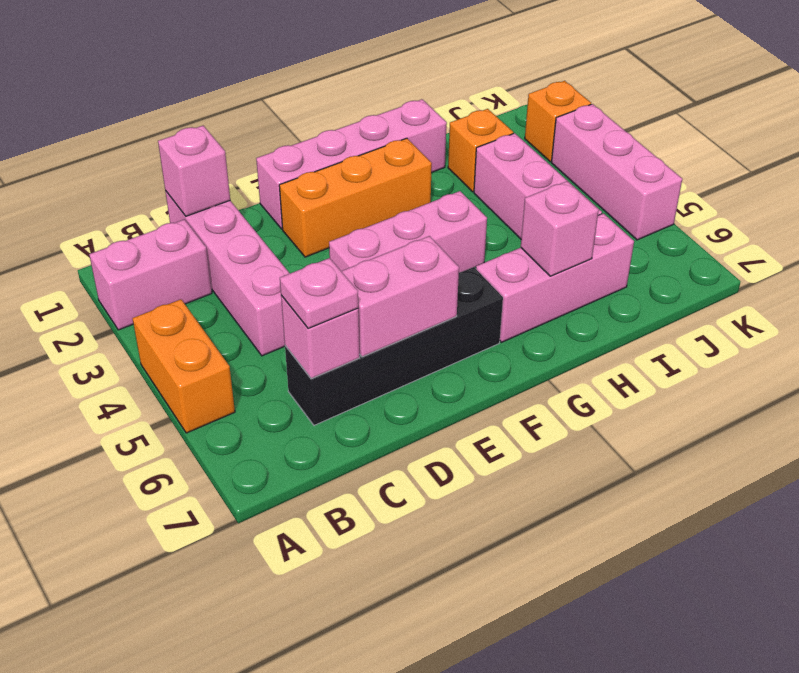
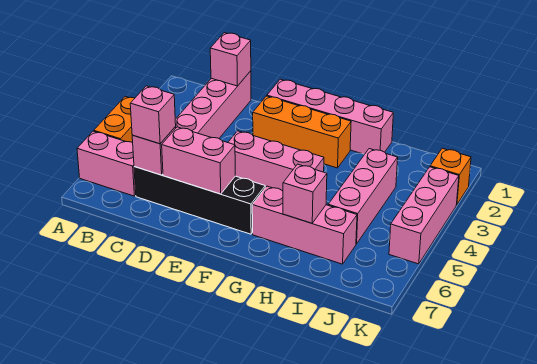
pink brick A2:B2 level 1 -> pink brick A6:B6 level 1
pink plate C6 level 3 -> pink brick C6 level 3
orange brick I2 level 1 -> none

